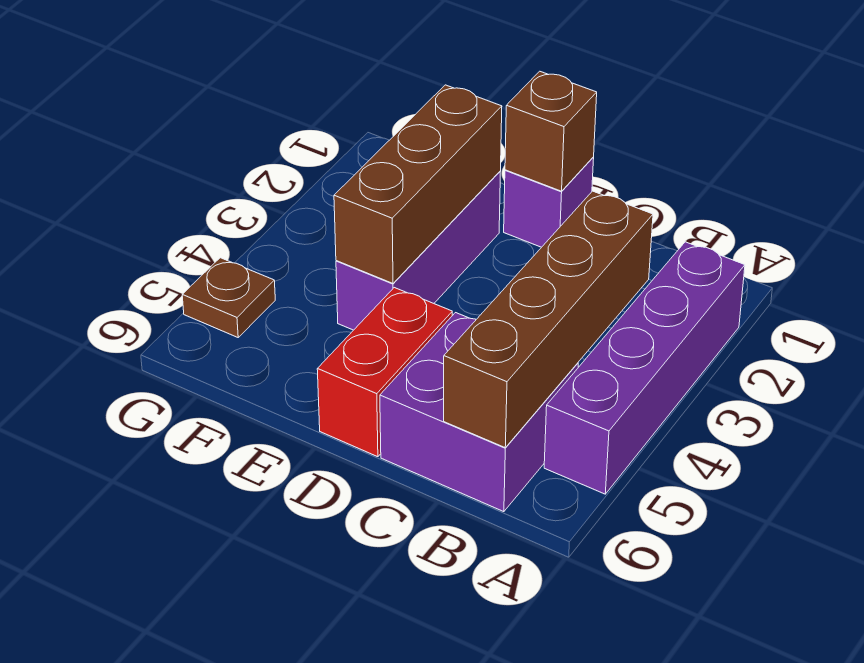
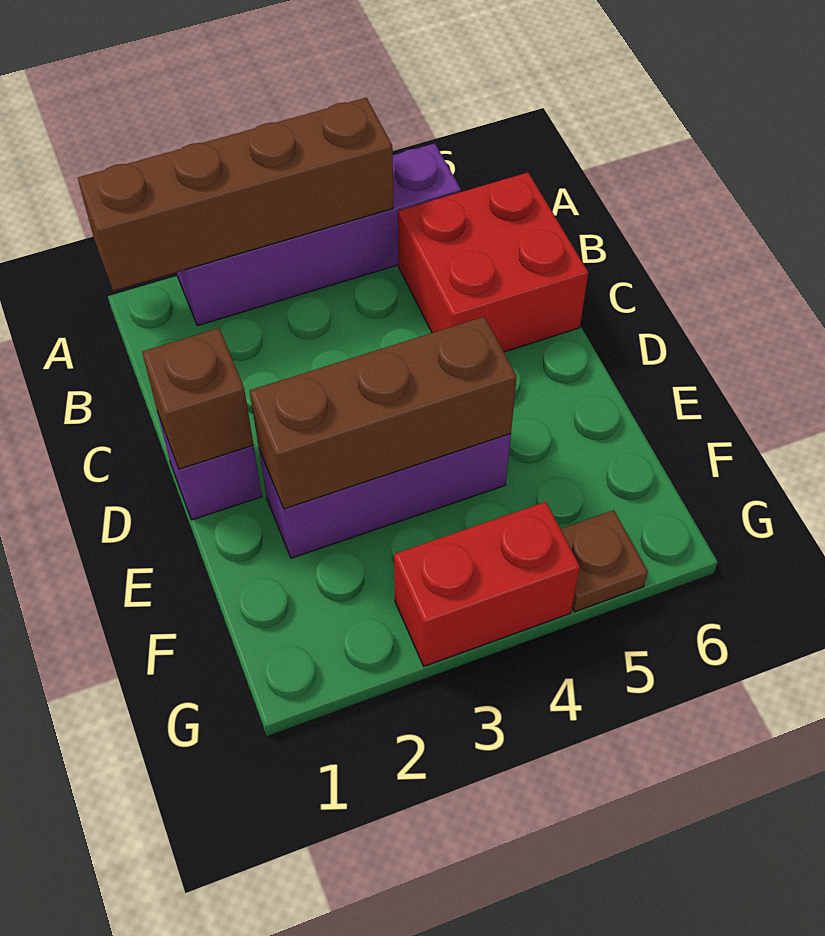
brown brick B3:B6 level 2 -> brown brick A1:A4 level 2
purple brick B5:C6 level 1 -> red brick B5:C6 level 1
red brick D5:D6 level 1 -> red brick G3:G4 level 1

